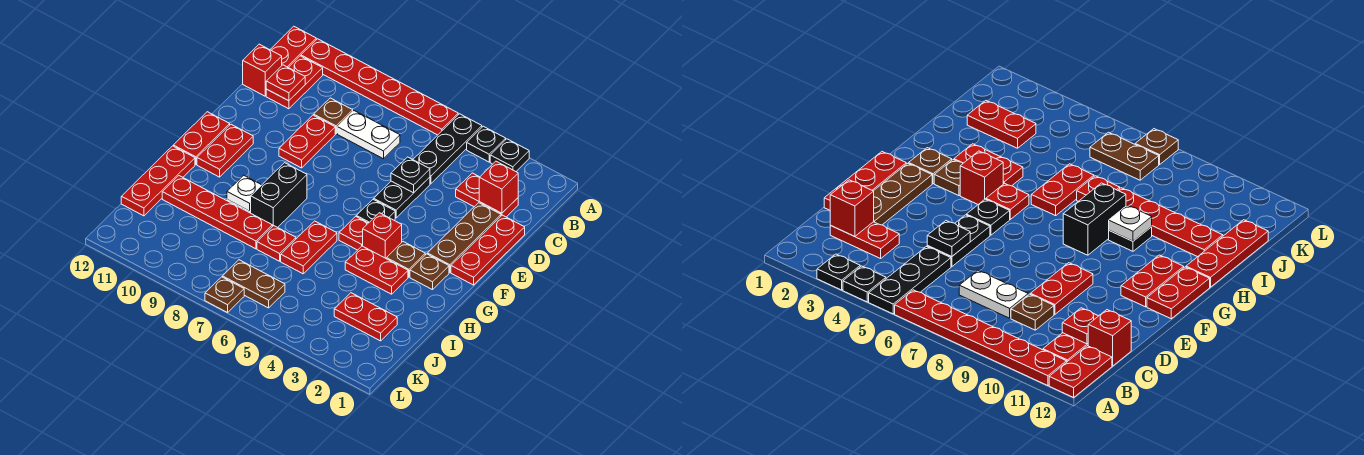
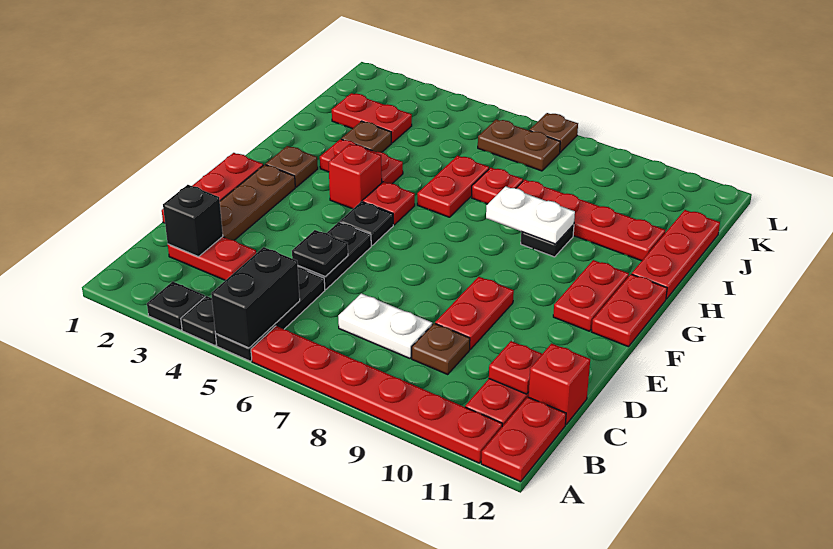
red brick C2 level 2 -> black brick C2 level 2
brown plate G3 level 1 -> brown plate I3 level 1
black brick G8:H8 level 1 -> black brick A5:B5 level 2
white plate H9 level 2 -> white plate H8:H9 level 2

